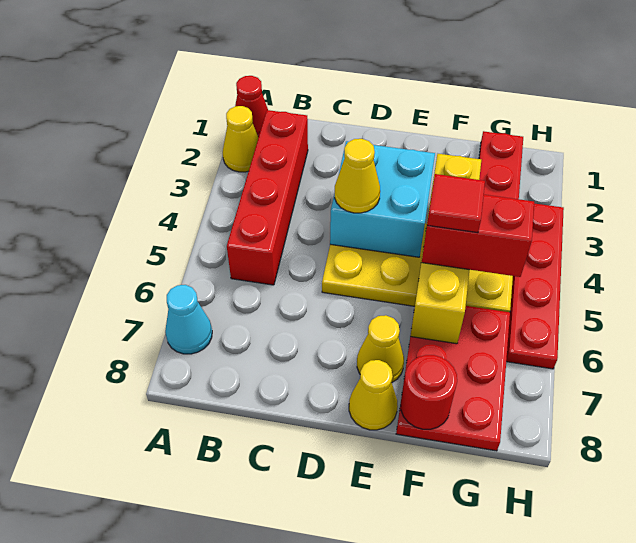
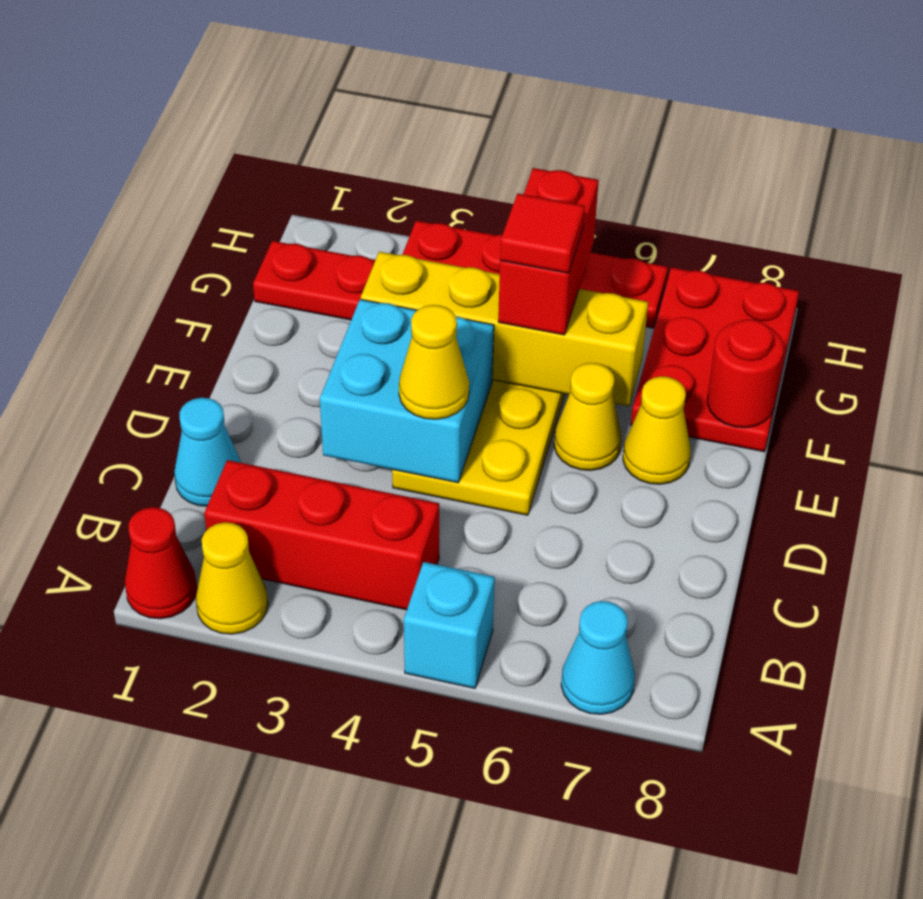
none -> cyan brick A5 level 1
red brick B2:B5 level 1 -> red brick B2:B4 level 1
none -> cyan cone C1 level 1
yellow cone E8 level 1 -> yellow cone E6 level 1
red plate F6:G8 level 1 -> red plate F7:H8 level 1

